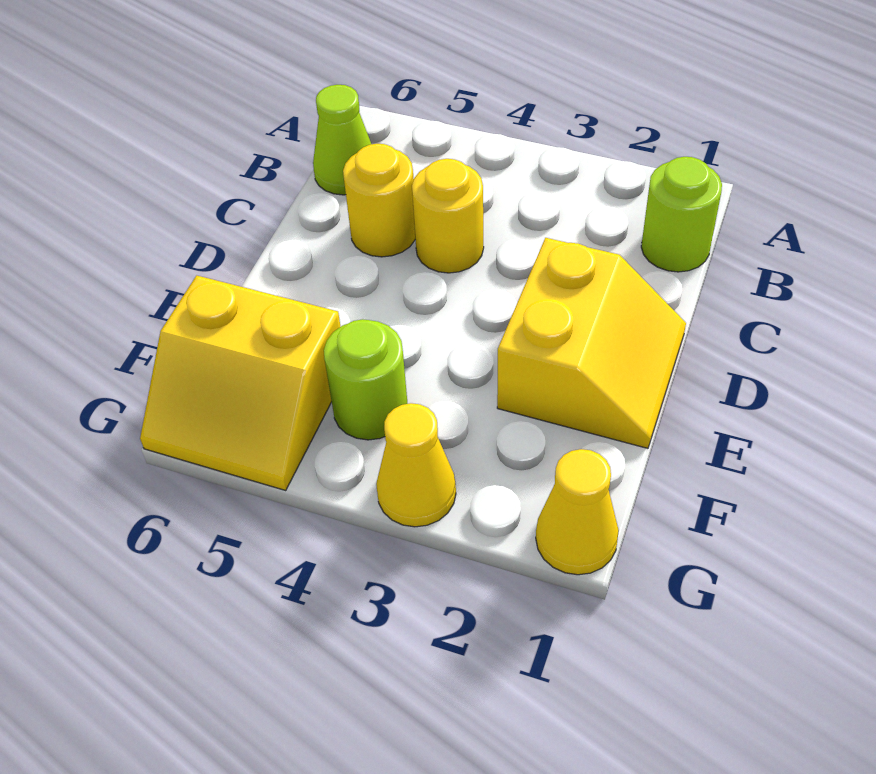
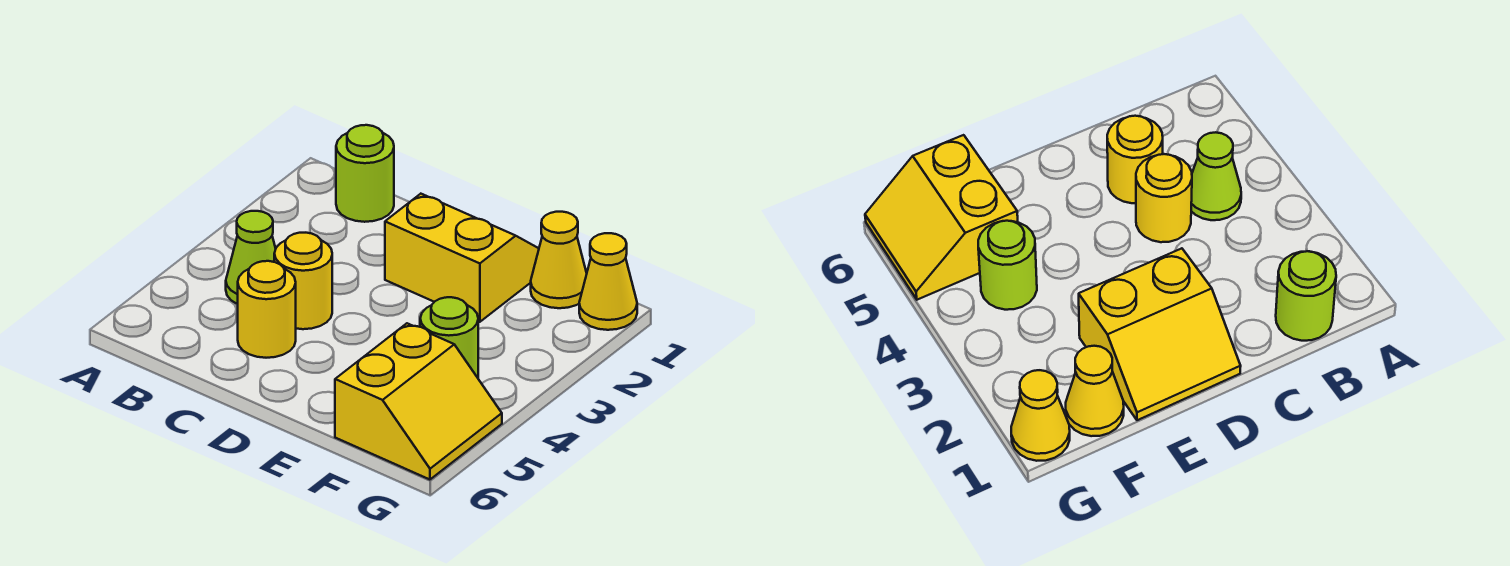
lime cone B6 level 1 -> lime cone B4 level 1
yellow cone G3 level 1 -> yellow cone F1 level 1

